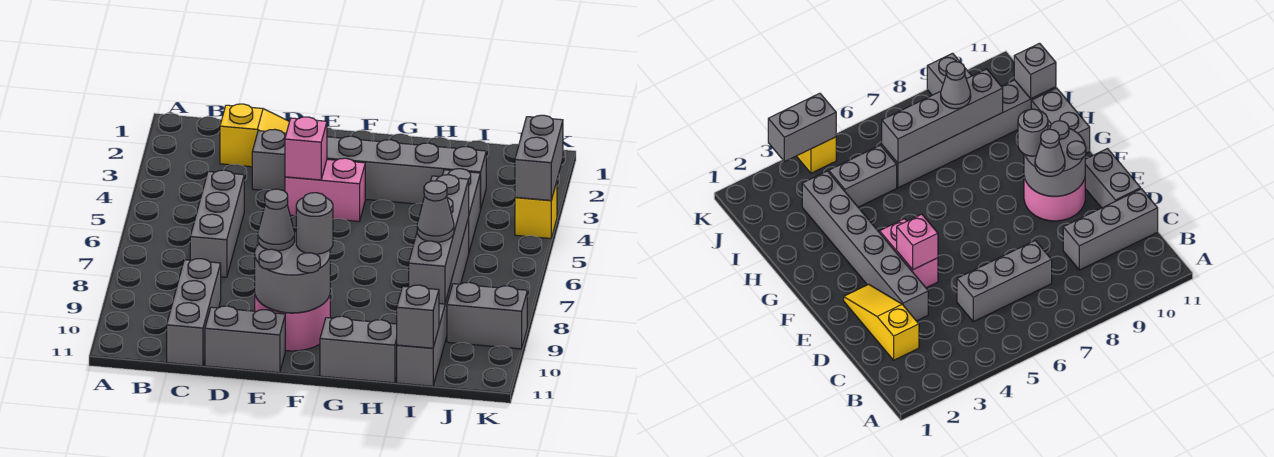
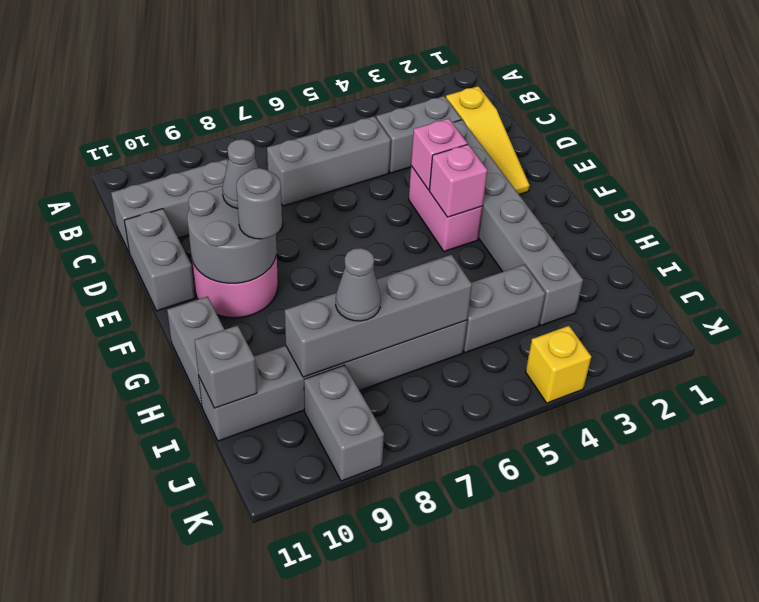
none -> pink brick F4 level 2
grey brick K3:K4 level 2 -> grey brick C3:C4 level 1

